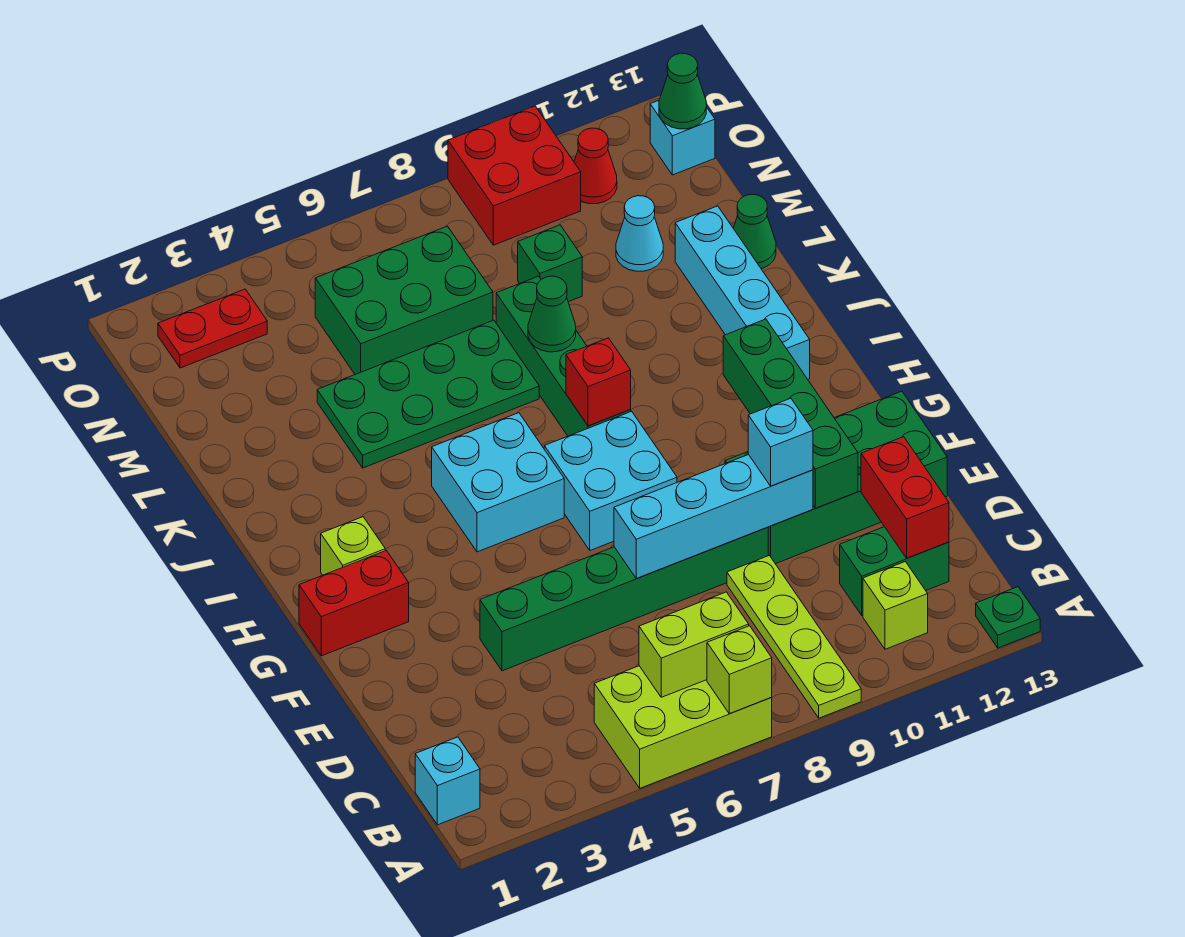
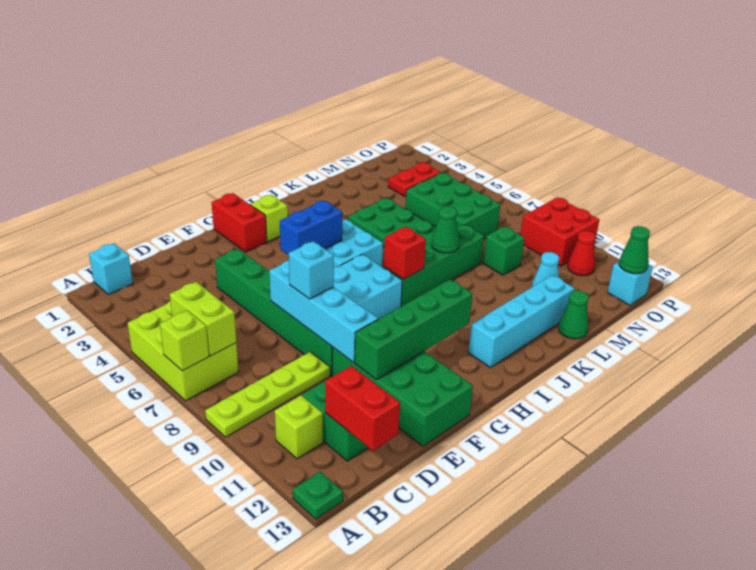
red brick C12:D12 level 2 -> red brick C12:C13 level 2
cyan brick E10 level 3 -> cyan brick E8 level 3
none -> blue brick G5:H5 level 2
red plate O2:O3 level 1 -> red plate N3:O3 level 1

